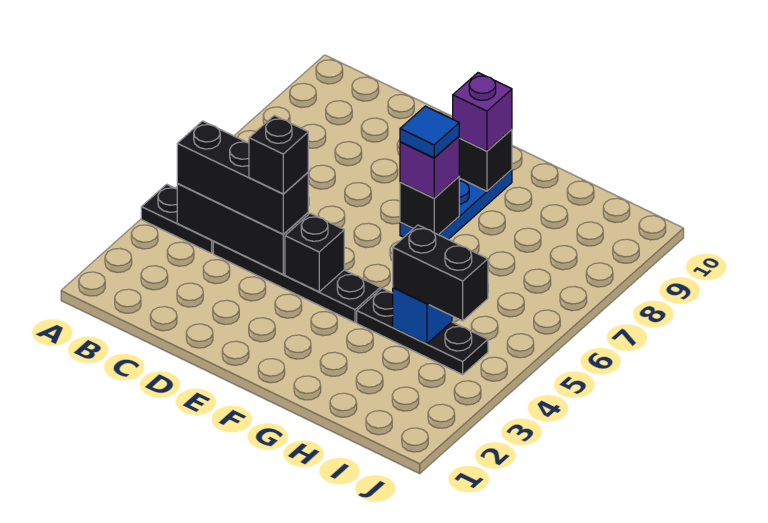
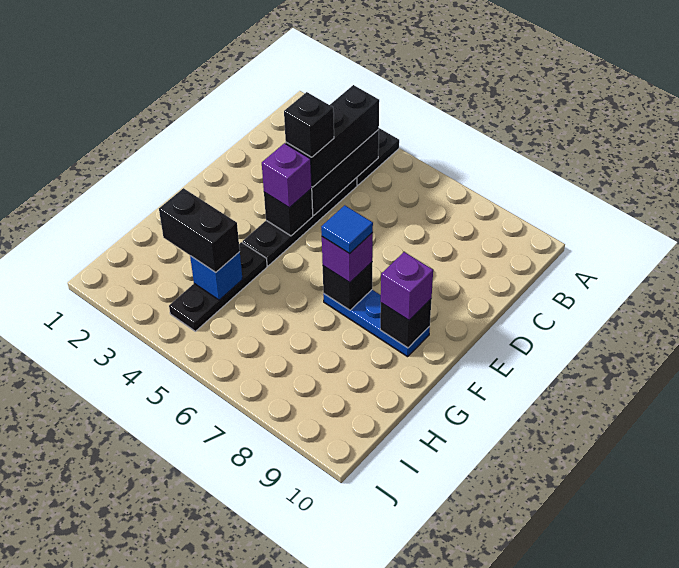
none -> purple brick E4 level 3
black brick H4:I4 level 3 -> black brick H3:H4 level 3

